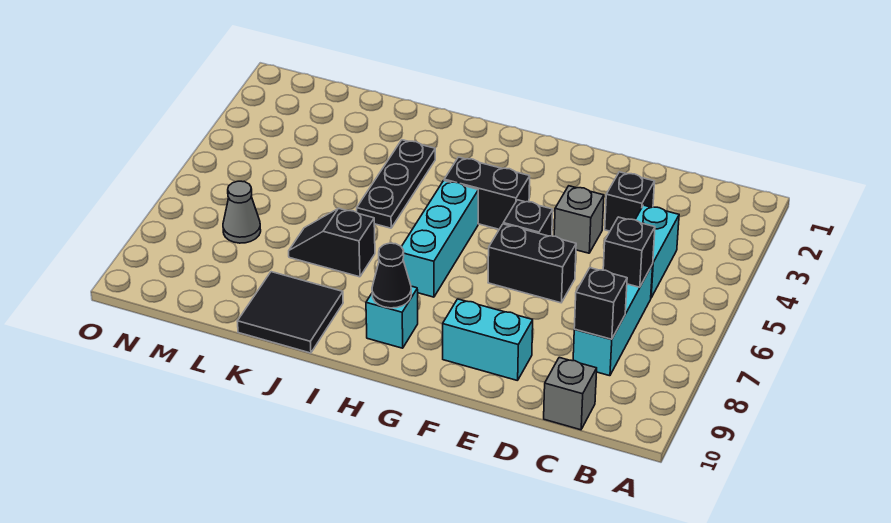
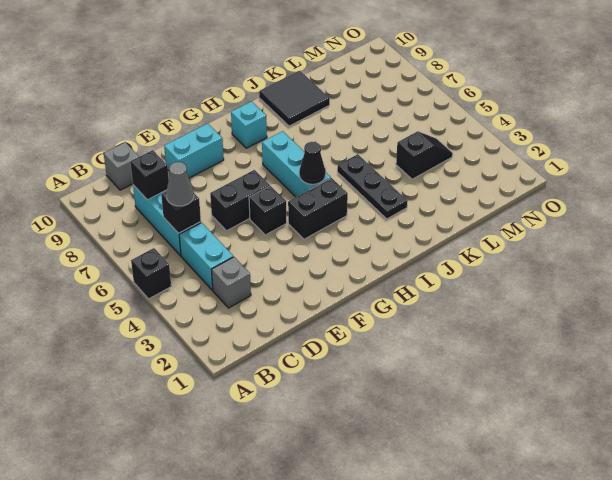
black brick D3 level 1 -> black brick A5 level 1
grey brick E4 level 1 -> grey brick C3 level 1
black cone H9 level 2 -> black cone H5 level 2
black slope J7:K7 level 1 top J -> black slope L4:M4 level 1 top L
grey cone M7 level 1 -> grey cone C6 level 3

